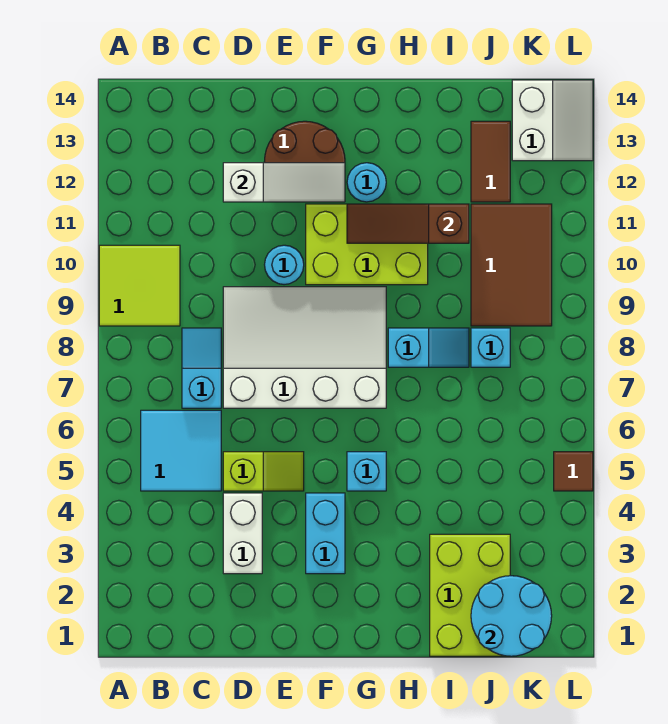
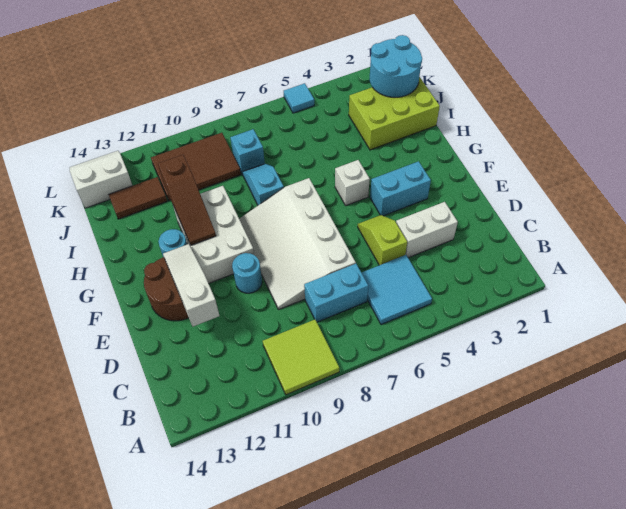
cyan slope C7:C8 level 1 top 7 -> cyan brick C7:C8 level 1
lime brick F10:H11 level 1 -> white brick F10:H11 level 1
cyan brick G5 level 1 -> white brick G5 level 1
brown tile L5 level 1 -> cyan tile L5 level 1

